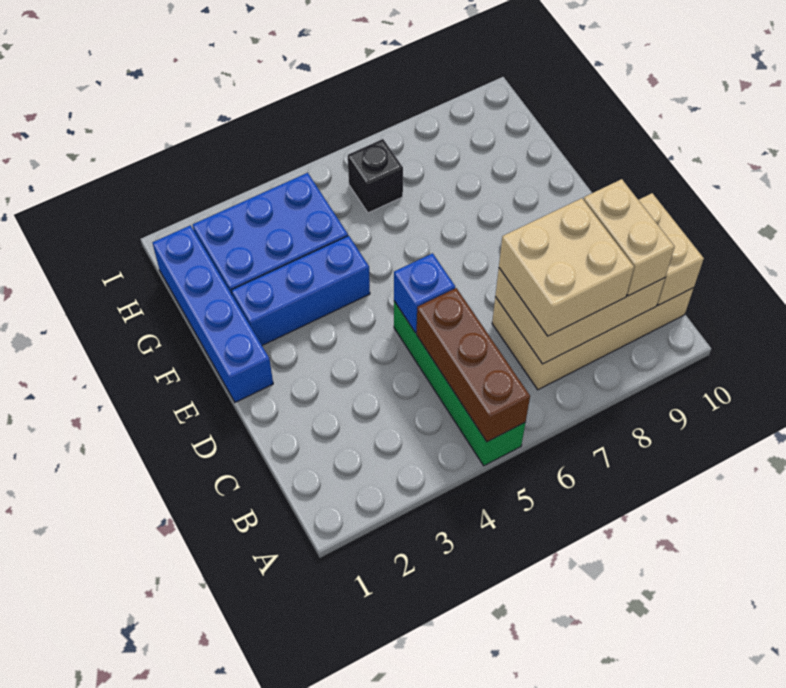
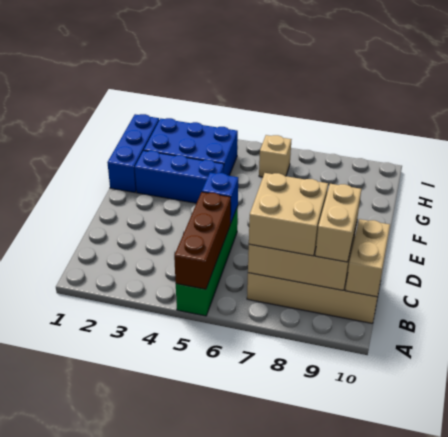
blue brick E1:H1 level 1 -> blue brick F1:H1 level 1
black brick H6 level 1 -> tan brick H6 level 1

